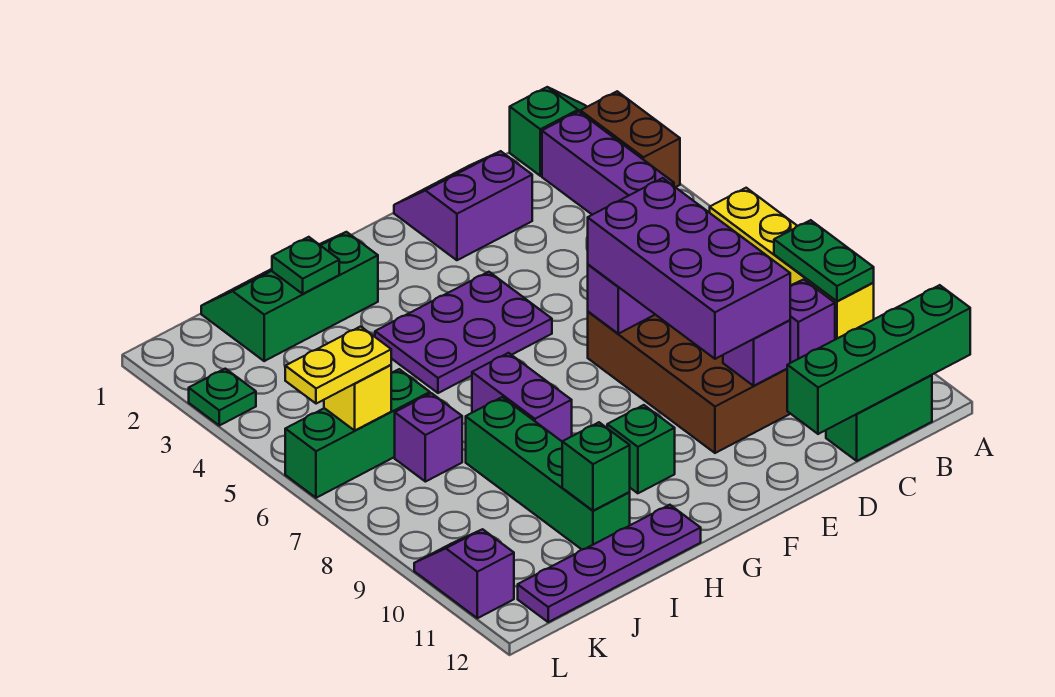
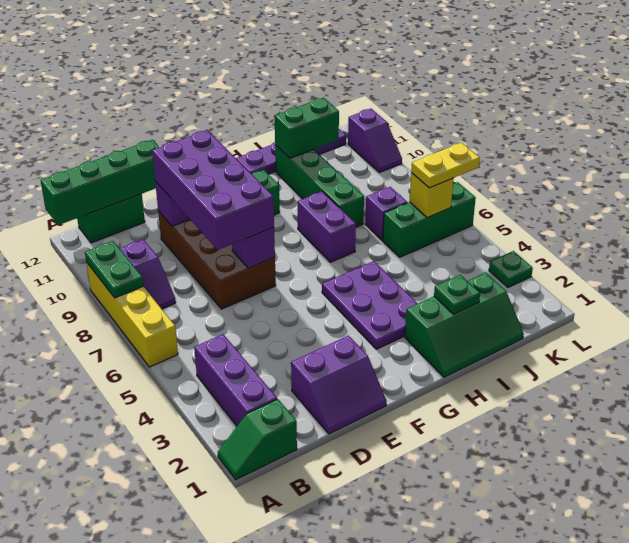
brown brick A2:A3 level 1 -> none
purple plate F4:H5 level 1 -> purple plate G3:H5 level 1
green brick I11 level 2 -> green brick I11:J11 level 2

